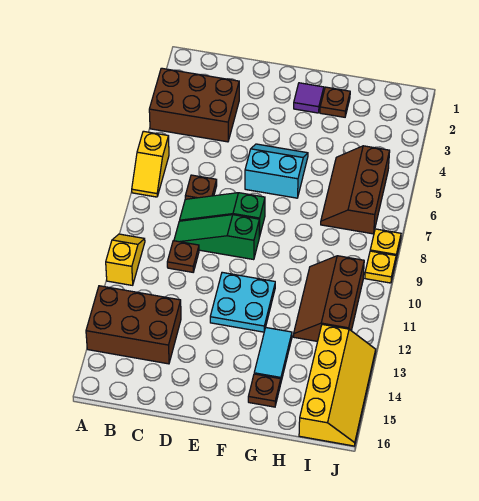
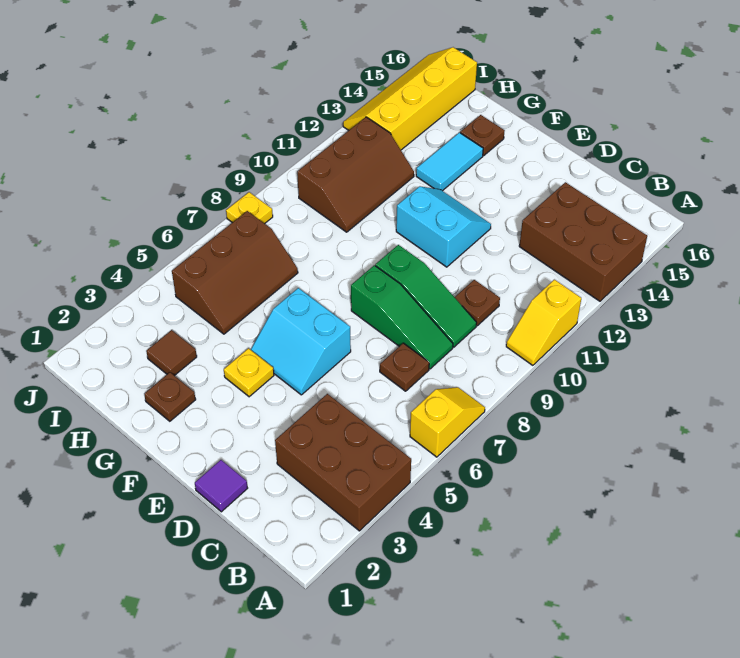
cyan plate E11:F12 level 1 -> cyan slope E11:F12 level 1 top 11
purple tile F2 level 1 -> purple tile D1 level 1
none -> brown tile H3 level 1
yellow plate J9 level 1 -> yellow plate F4 level 1

